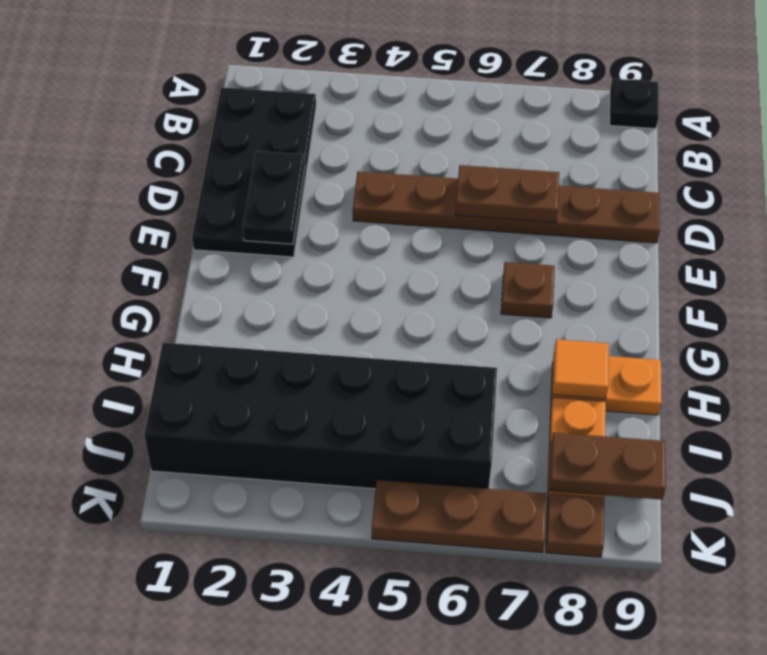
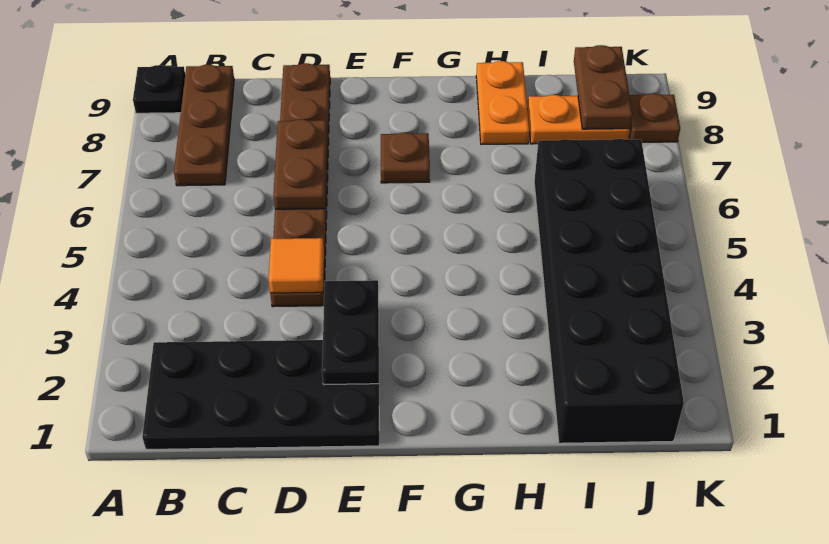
black plate D2:E2 level 2 -> black plate E2:E3 level 2
orange tile H8 level 2 -> orange tile D4 level 2
brown plate K5:K7 level 1 -> brown plate B7:B9 level 1

